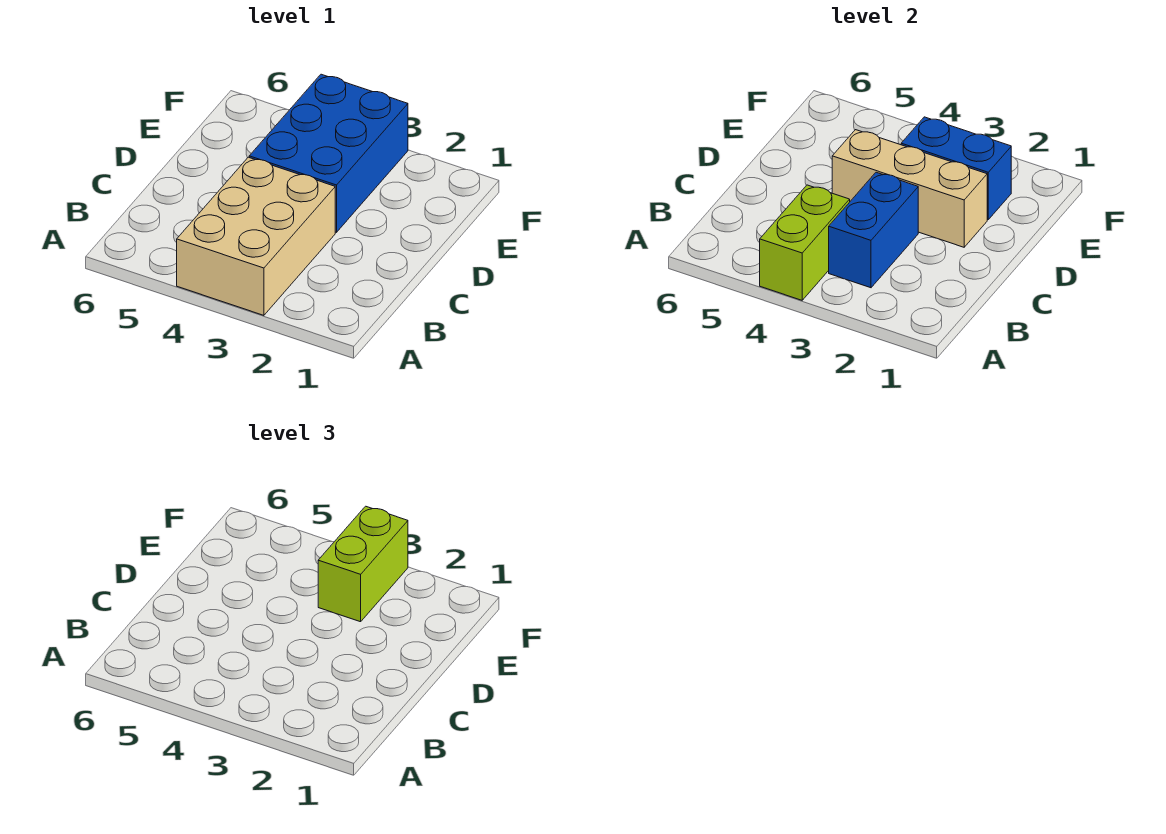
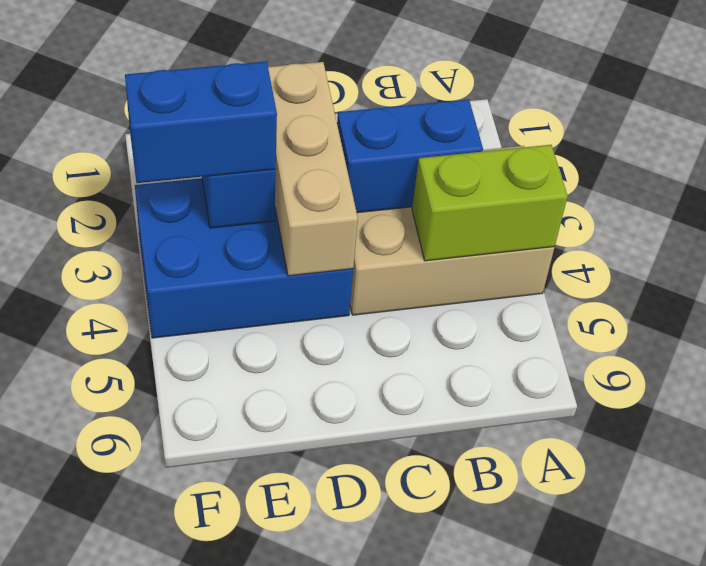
lime brick E3:F3 level 3 -> blue brick E3:F3 level 3

